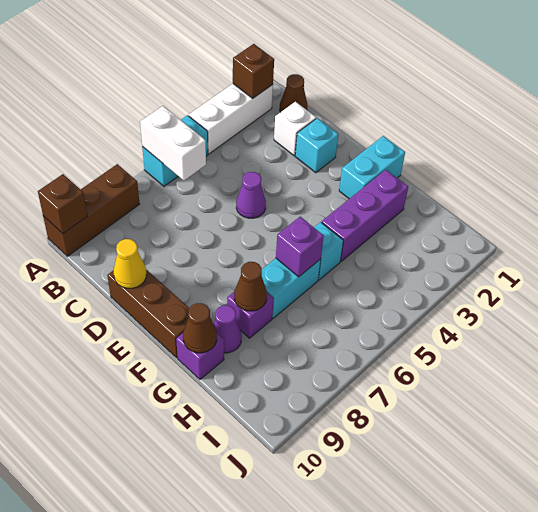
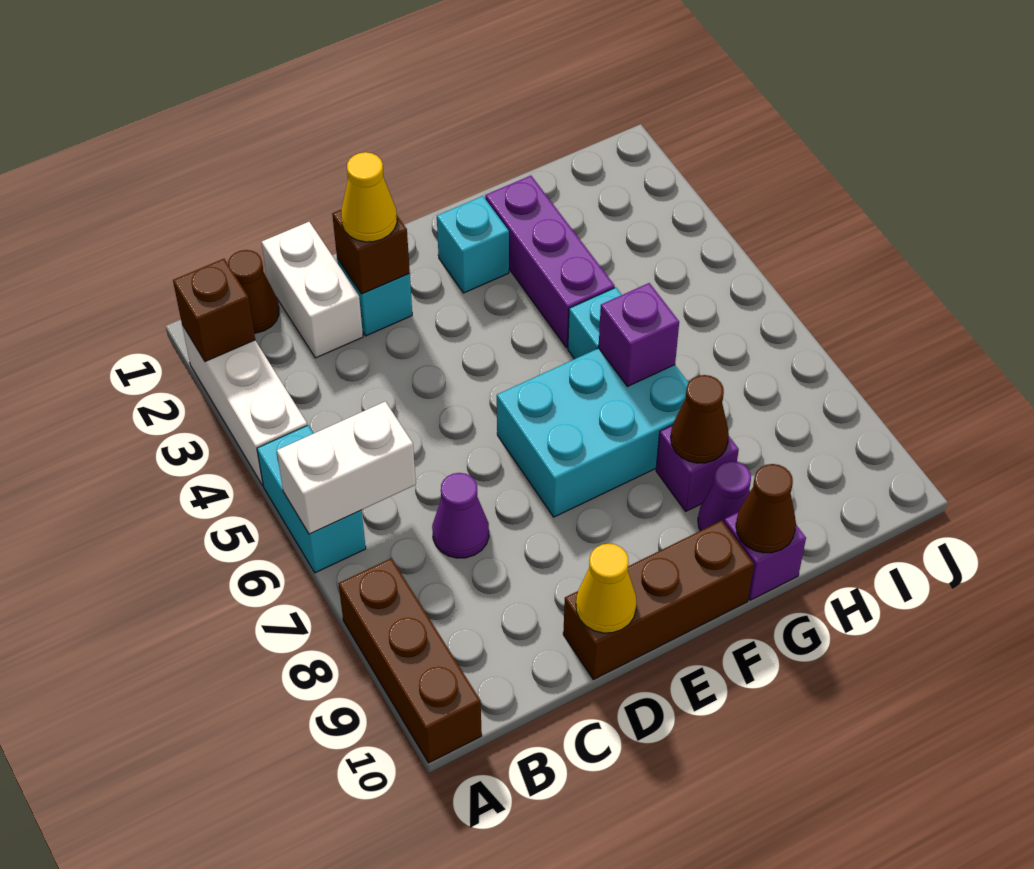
brown brick A10 level 2 -> brown brick D2 level 2
white brick C2 level 1 -> white brick C1:C2 level 1
none -> yellow cone D2 level 3
purple cone D5 level 1 -> purple cone C7 level 1
cyan brick F1:F2 level 1 -> cyan brick F2 level 1
cyan brick G6:G7 level 1 -> cyan brick E6:G7 level 1

